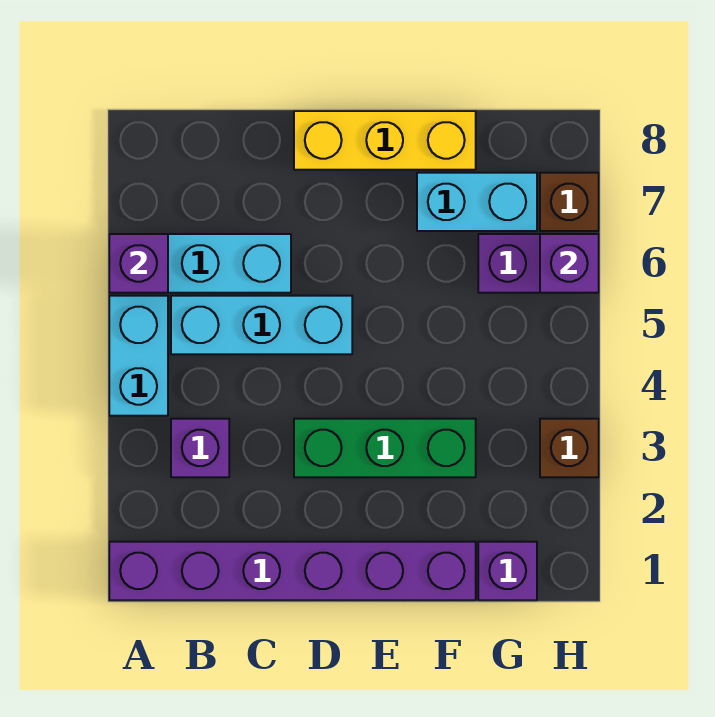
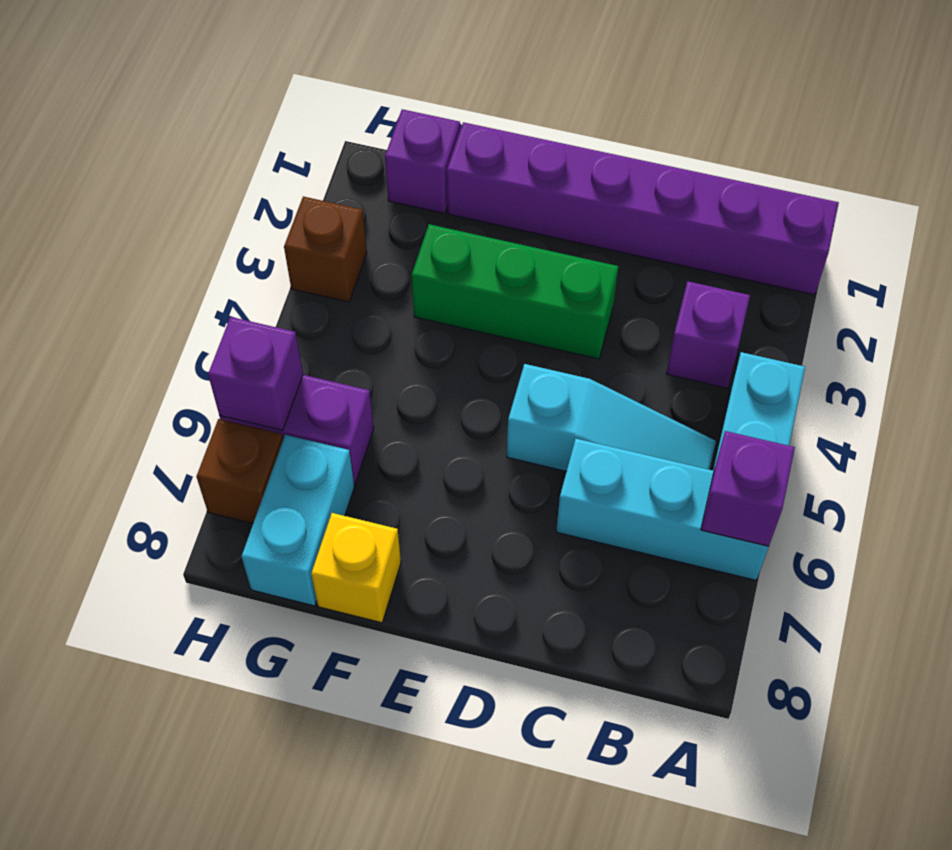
cyan brick B5:D5 level 1 -> cyan slope B5:D5 level 1 top D
yellow brick D8:F8 level 1 -> yellow brick F8 level 1
cyan brick F7:G7 level 1 -> cyan brick G7:G8 level 1

